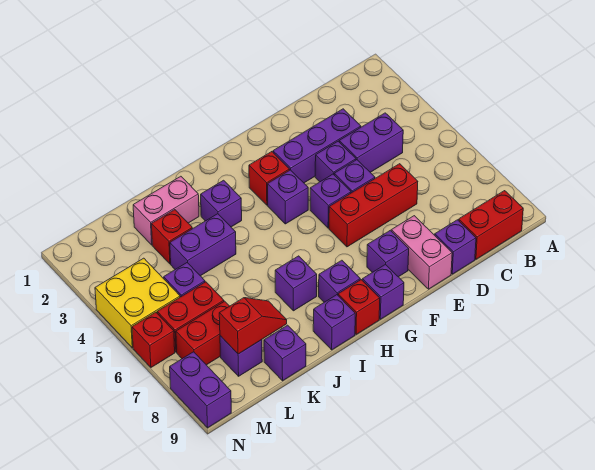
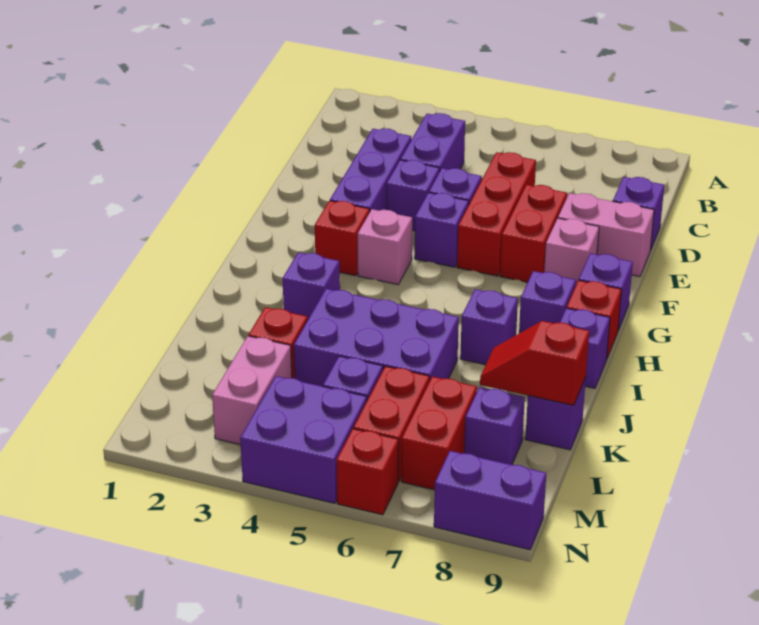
red brick B9:C9 level 1 -> red brick E7:F7 level 1
purple brick F8 level 1 -> pink brick F8 level 1
purple brick G4 level 1 -> pink brick G4 level 1
pink brick J2:K2 level 1 -> pink brick L3:M3 level 1
purple brick J4:K4 level 1 -> purple brick J4:K6 level 1
red slope K8:L8 level 2 top L -> red slope K8:K9 level 2 top 9
yellow brick M4:N5 level 1 -> purple brick M4:N5 level 1

